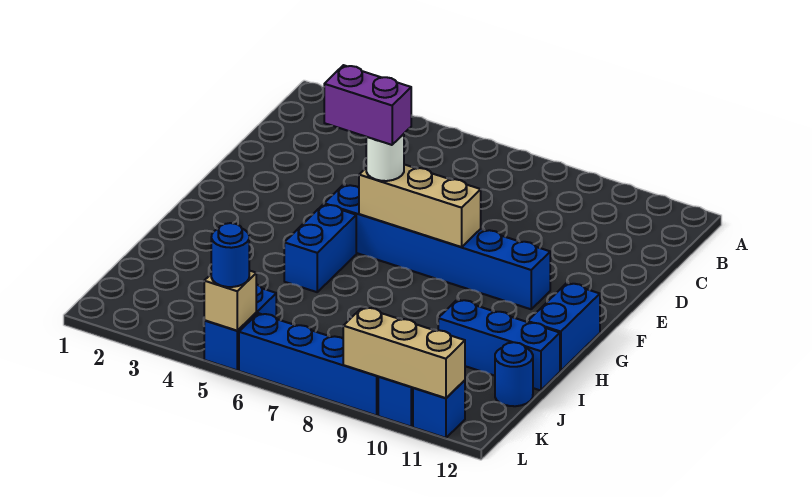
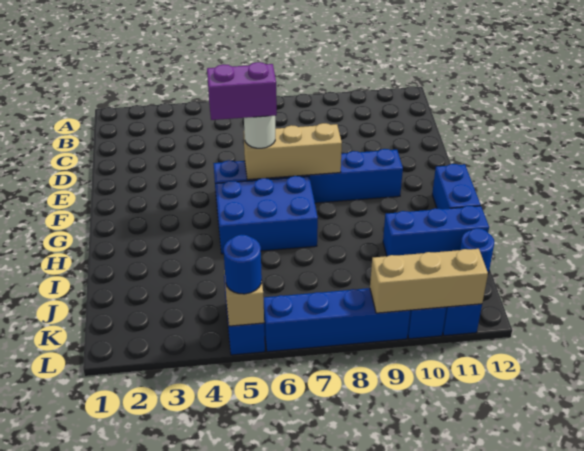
blue brick G5:H5 level 1 -> blue brick G5:H7 level 1

